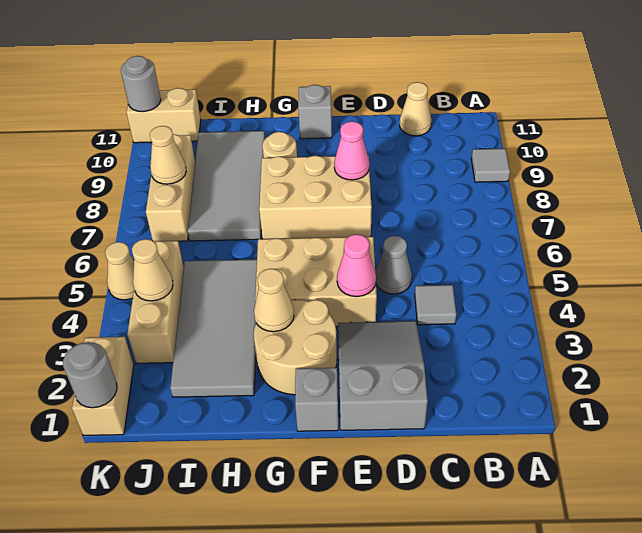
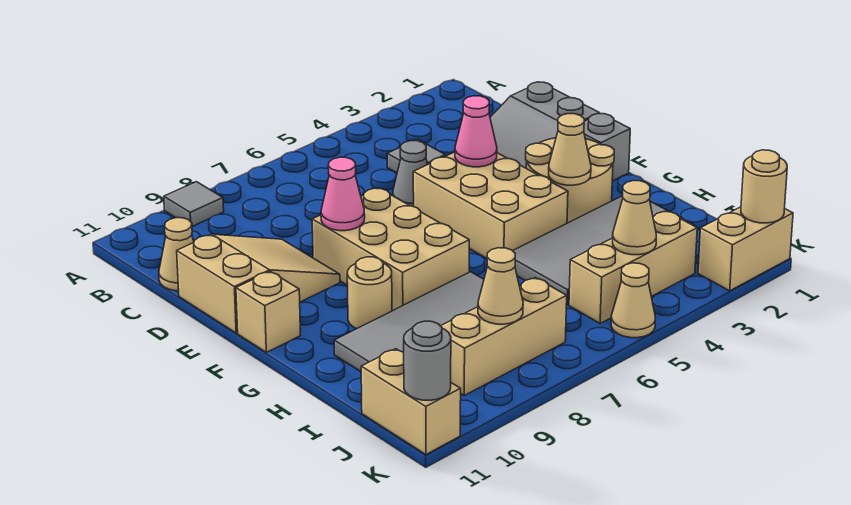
none -> tan slope D9:E11 level 1 top 11
grey brick F11 level 1 -> tan brick F11 level 1
grey round brick K1 level 2 -> tan round brick K1 level 2

